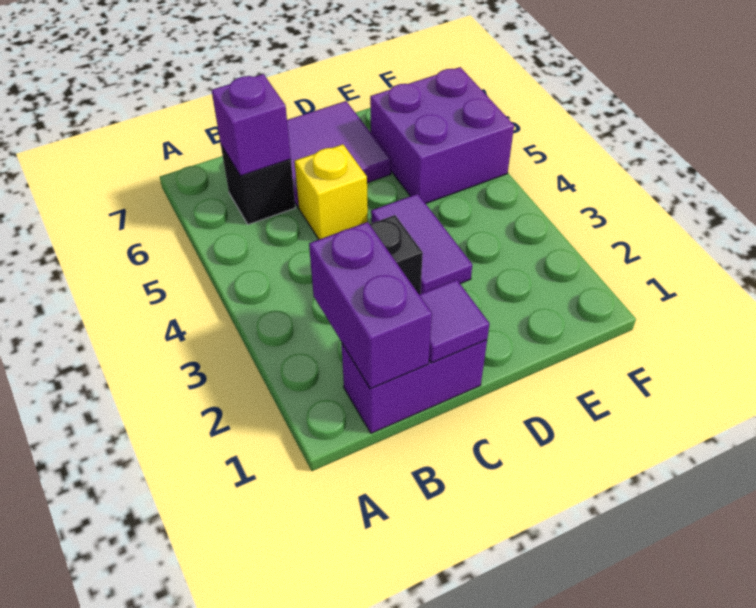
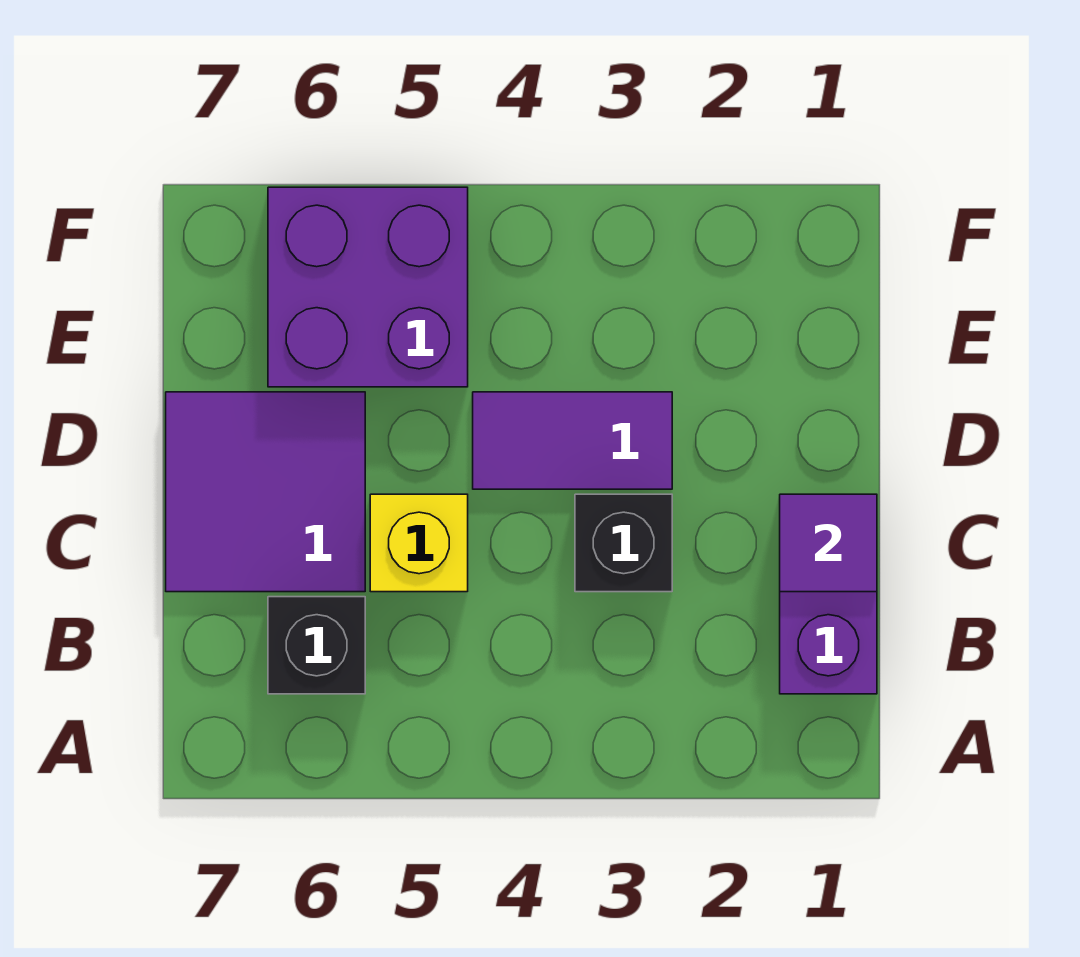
purple brick B1:B2 level 2 -> none
purple brick B6 level 2 -> none

